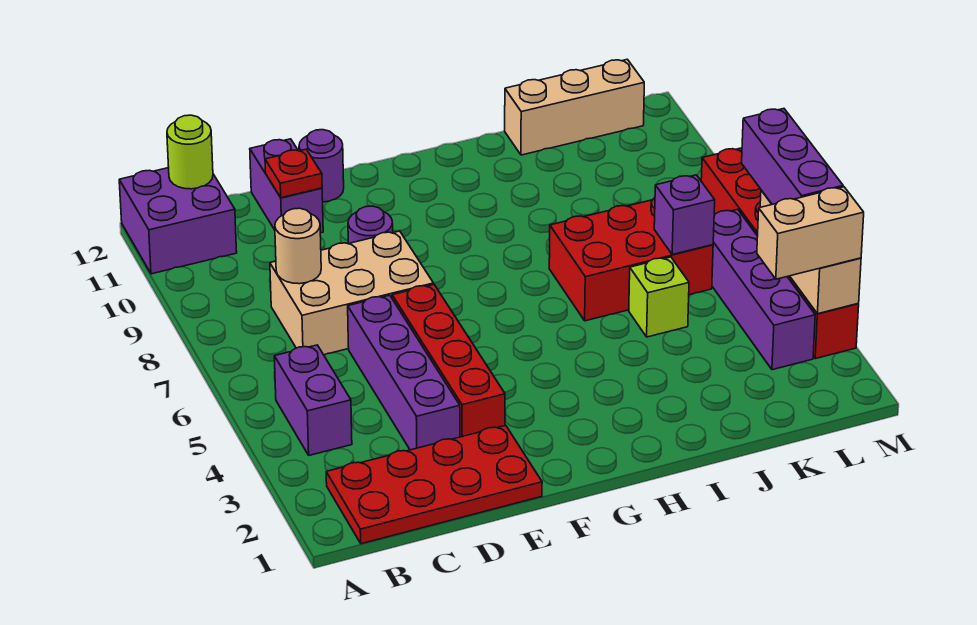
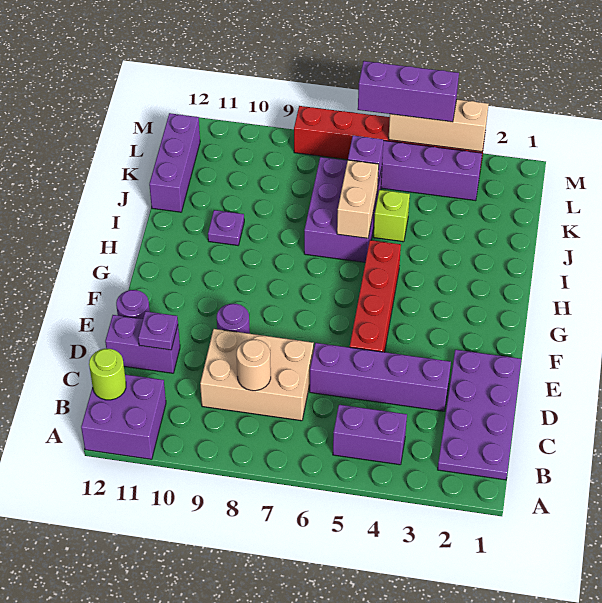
red plate B1:E2 level 1 -> purple plate B1:E2 level 1
tan brick C7:E8 level 1 -> tan brick C7:D9 level 1
red plate D11 level 2 -> purple plate D11 level 2
red brick E3:E6 level 1 -> red brick E5:H5 level 1
red brick I6:K7 level 1 -> purple brick I6:K7 level 1
none -> purple plate I10 level 1
tan brick J12:L12 level 1 -> purple brick J12:L12 level 1
tan brick L3:M3 level 3 -> tan brick I6:J6 level 2

